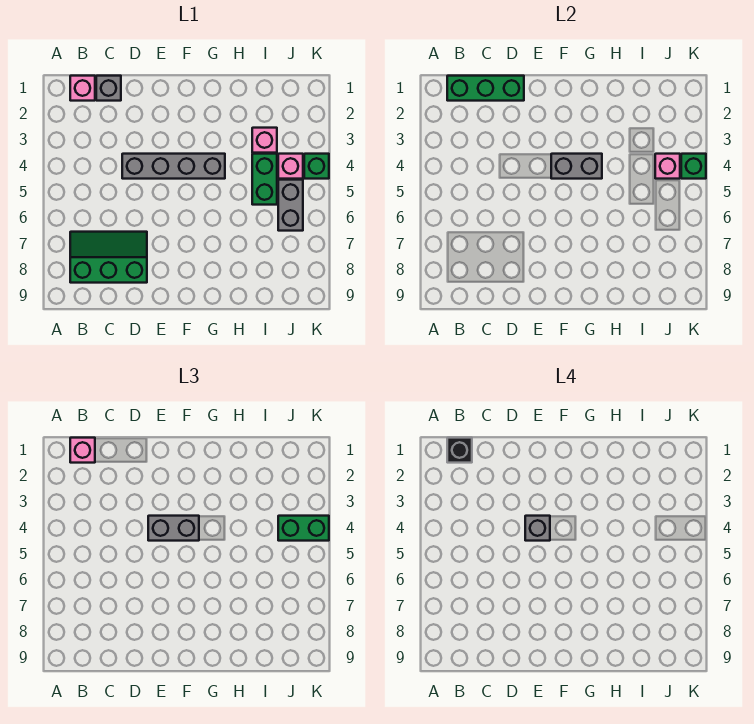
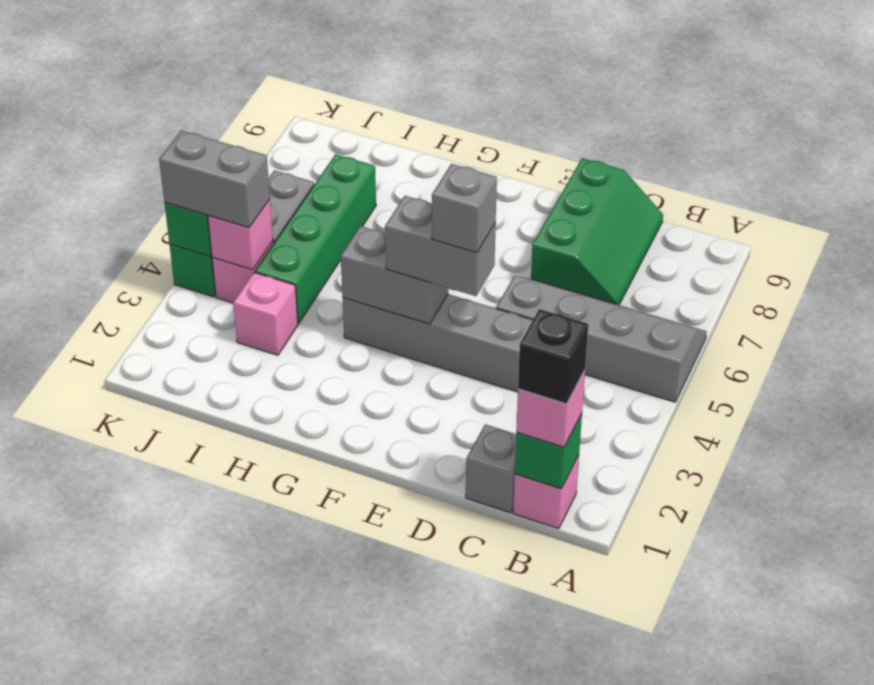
none -> grey slope A5:D6 level 1 top 5
green brick B1:D1 level 2 -> green brick B1 level 2
green slope B7:D8 level 1 top 8 -> green slope C7:D9 level 1 top D
green brick I4:I5 level 1 -> green brick I4:I7 level 1
green brick J4:K4 level 3 -> grey brick J4:K4 level 3

